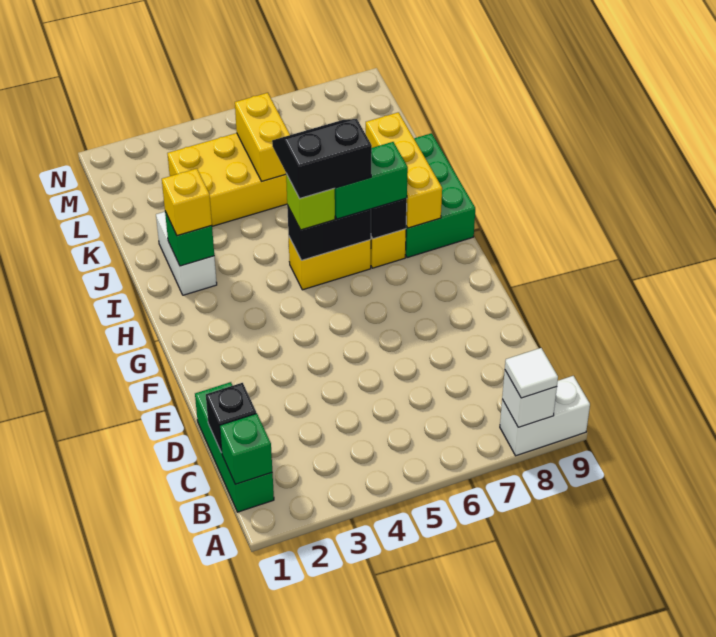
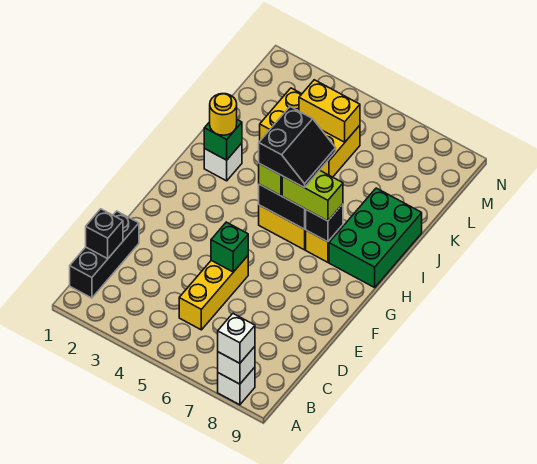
white brick A8:A9 level 1 -> white brick A8 level 1
white tile A8 level 3 -> white brick A8 level 3
green brick B1:D1 level 1 -> black brick B1:D1 level 1
green brick B1 level 2 -> green brick E5 level 2
black slope H5:I6 level 4 top H -> black slope H5:I6 level 4 top 5
green brick H6:H7 level 3 -> lime brick H6:H7 level 3
yellow brick H8:J8 level 2 -> yellow brick C5:E5 level 1
white brick I2:J2 level 1 -> white brick I2 level 1
yellow brick I2 level 3 -> yellow round brick I2 level 3
yellow brick K5:L5 level 2 -> yellow brick L4:L5 level 2

